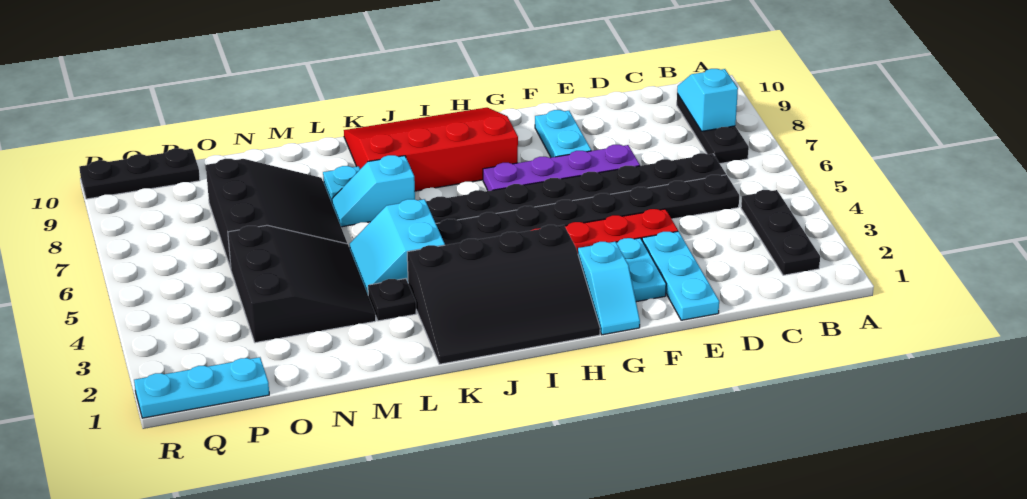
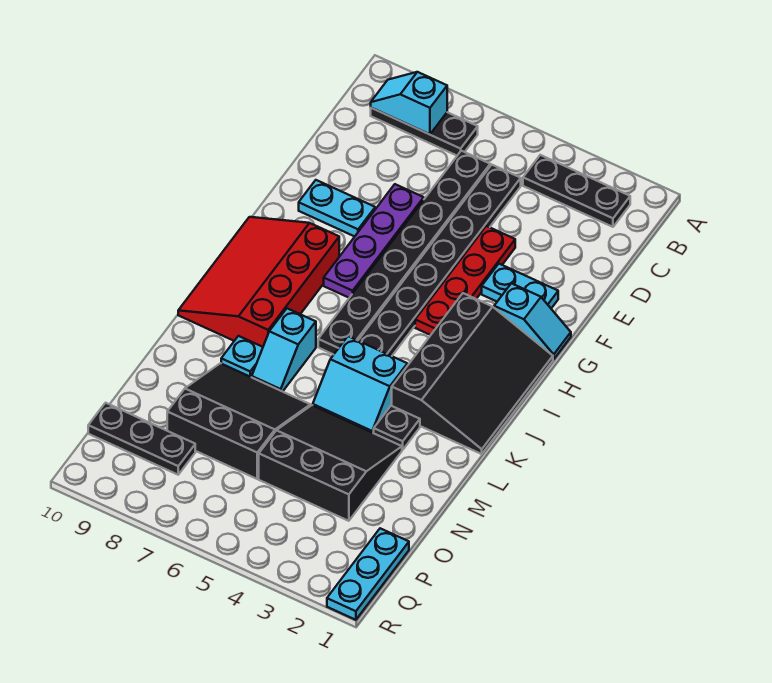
cyan plate E1:E3 level 1 -> none
black plate P10:R10 level 1 -> black plate P8:P10 level 1

